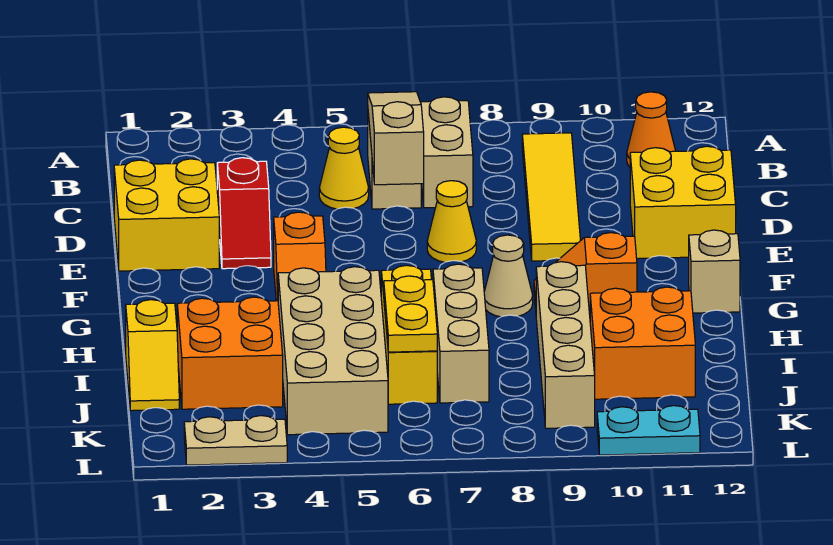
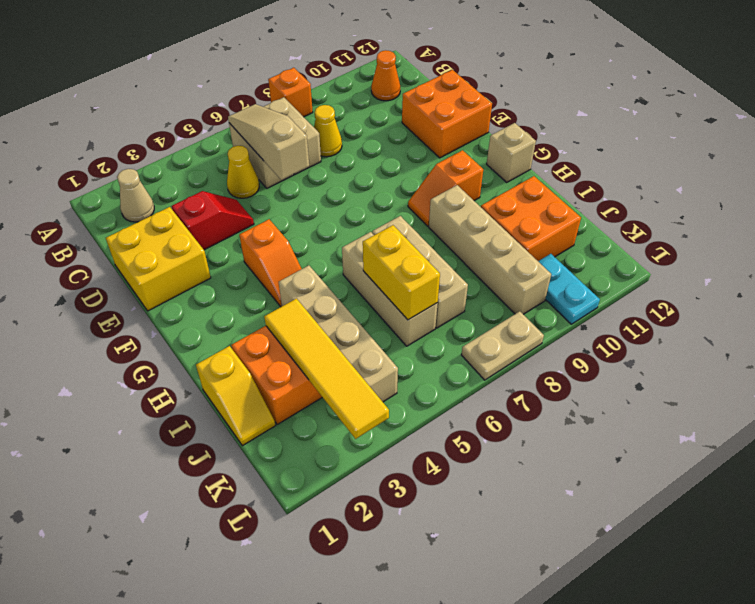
none -> orange brick A8 level 1
yellow tile B9:E9 level 1 -> yellow tile I3:L3 level 2
red slope D3:E3 level 1 top D -> red slope D3:D4 level 1 top 3
yellow brick D11:E12 level 1 -> orange brick D11:E12 level 1
yellow cone E7 level 1 -> yellow cone C8 level 1
tan cone G8 level 1 -> tan cone B2 level 1
tan brick H4:K5 level 1 -> tan brick H4:K4 level 1
yellow brick H6:J6 level 1 -> tan brick H6:J6 level 1
yellow plate I6:J6 level 2 -> yellow brick I6:J6 level 2
tan plate L2:L3 level 1 -> tan plate L7:L8 level 1
cyan plate L10:L11 level 1 -> cyan plate K10:L10 level 1

